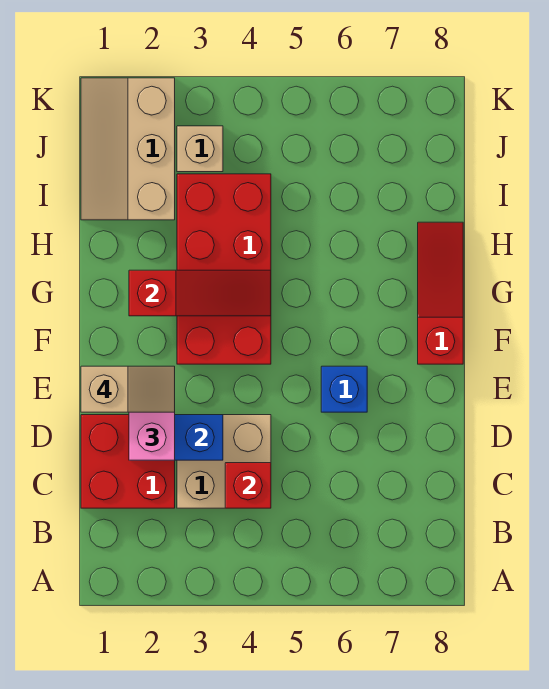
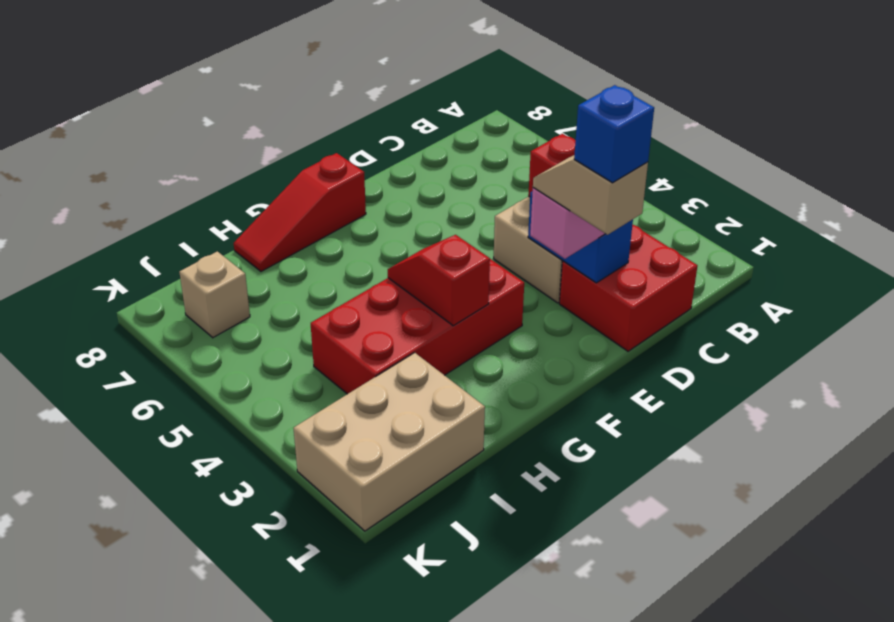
blue brick E6 level 1 -> blue brick E1 level 5
red slope G2:G4 level 2 top 2 -> red slope G3:G4 level 2 top 3
tan slope I1:K2 level 1 top 2 -> tan brick I1:K2 level 1
tan brick J3 level 1 -> tan brick J7 level 1

